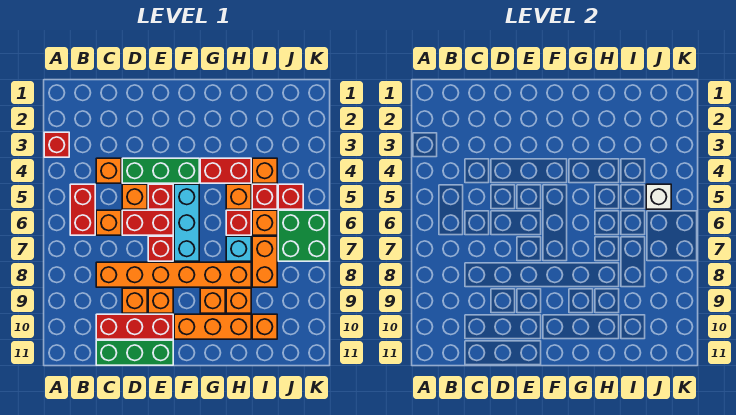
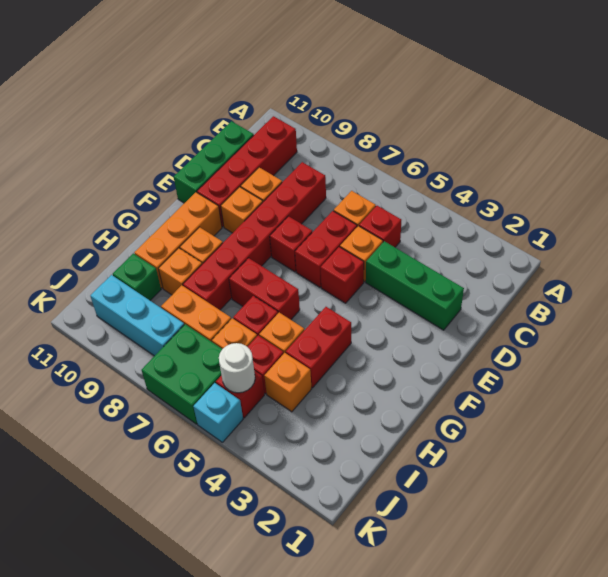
red brick A3 level 1 -> red brick C5 level 1
red brick B5:B6 level 1 -> red brick G6:G7 level 1
orange brick C4 level 1 -> none
orange brick C8:H8 level 1 -> red brick C8:H8 level 1
red brick C10:E10 level 1 -> red brick B10:E10 level 1
green brick D4:F4 level 1 -> green brick D2:D4 level 1
cyan brick F5:F7 level 1 -> cyan brick J8:J10 level 1
cyan brick H7 level 1 -> cyan brick K5 level 1
orange brick I10 level 1 -> green brick I10 level 1
white brick J5 level 2 -> white round brick J5 level 2

